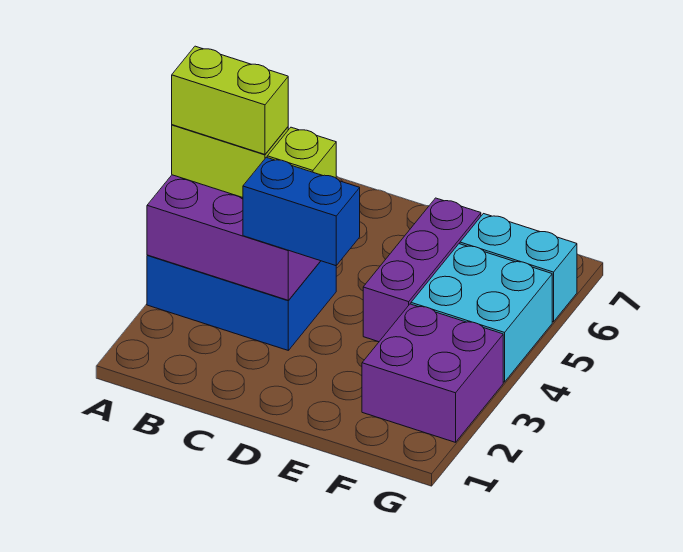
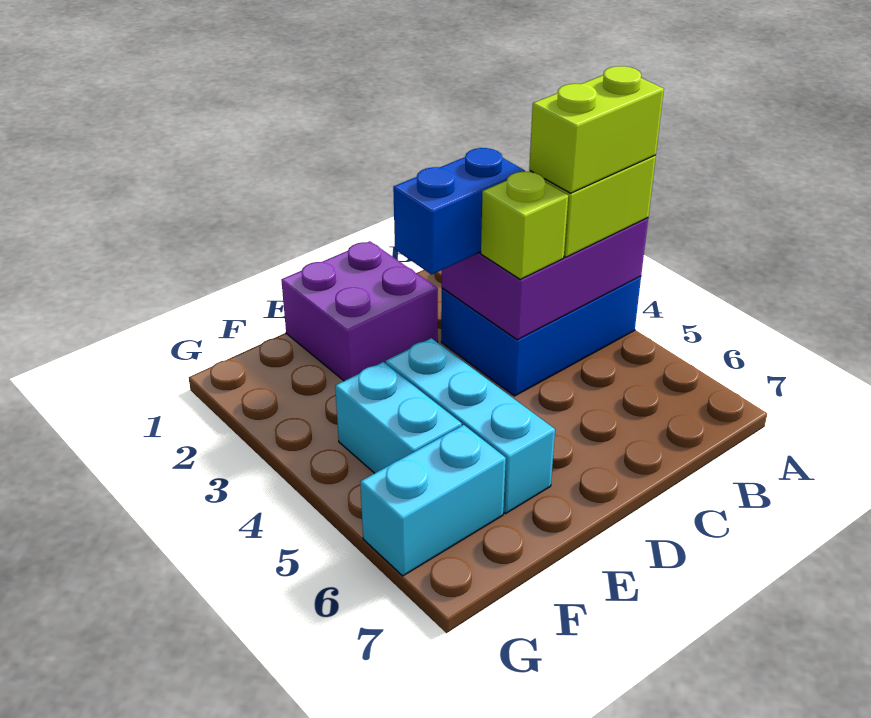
purple brick E4:E6 level 1 -> cyan brick E4:E6 level 1
purple brick F2:G3 level 1 -> purple brick D1:E2 level 1
cyan brick F4:G5 level 1 -> cyan brick F4:F5 level 1

